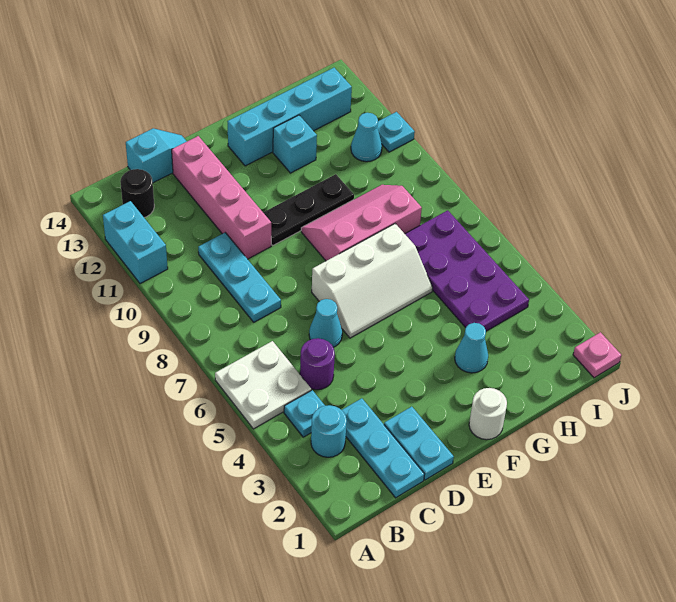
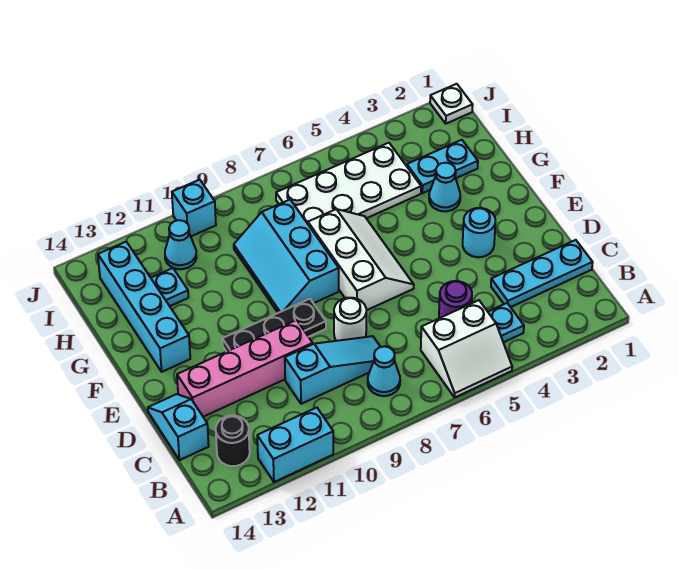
white plate A5:B6 level 1 -> white slope A5:B6 level 1 top B
cyan round brick B3 level 1 -> cyan round brick E3 level 1
cyan plate C8:C10 level 1 -> cyan slope C8:C10 level 1 top 10
cyan plate D1:D2 level 1 -> cyan plate H2:H3 level 1
cyan cone D6 level 1 -> cyan cone B8 level 1
black plate E10:G10 level 1 -> black plate E9:E11 level 1
white round brick F1 level 1 -> white round brick D8 level 1
pink slope F8:H9 level 1 top 8 -> cyan slope F8:H9 level 1 top 8
cyan brick G12 level 1 -> cyan brick J10 level 1
purple plate H4:I7 level 1 -> white plate H4:I7 level 1
pink plate J1 level 1 -> white plate J1 level 1
cyan plate J11 level 1 -> cyan plate H12 level 1

